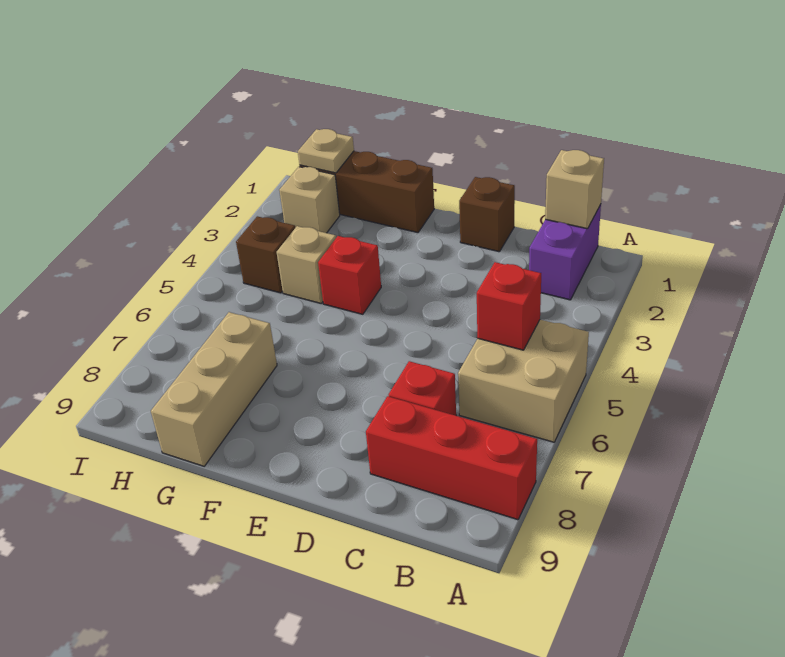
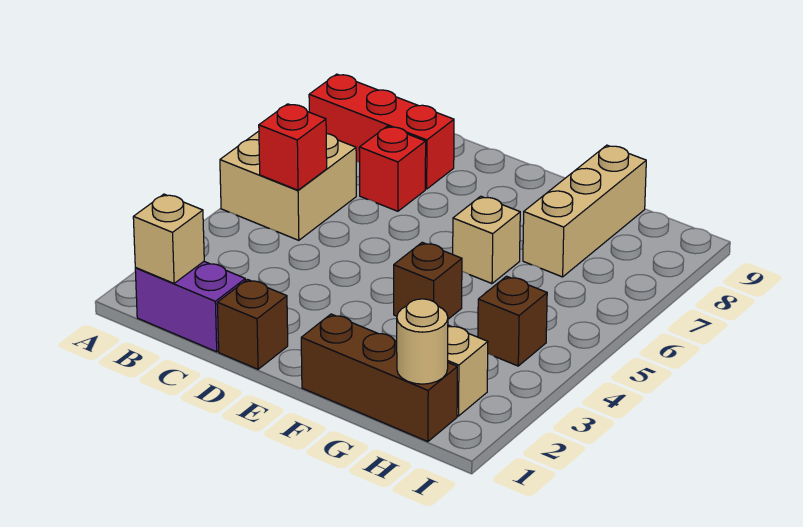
purple brick B1:B2 level 1 -> purple brick B1:C1 level 1
red brick F4 level 1 -> brown brick F4 level 1
tan brick G4 level 1 -> tan brick F6 level 1
tan plate H1 level 2 -> tan round brick H1 level 2

